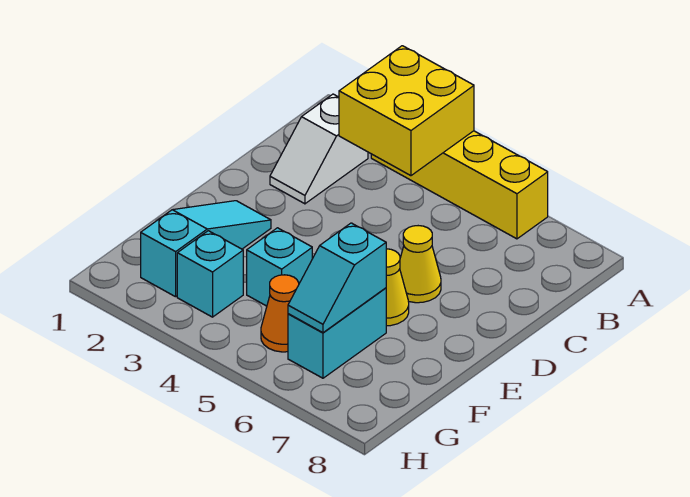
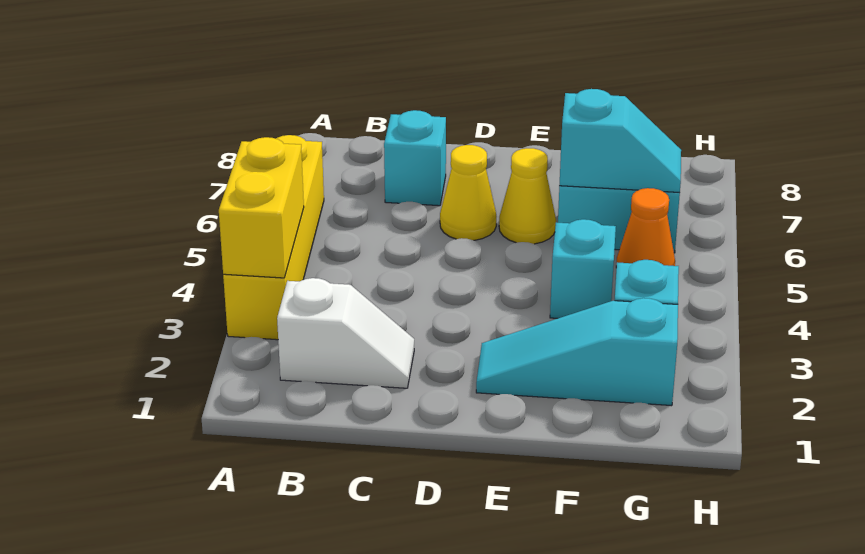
yellow brick A3:B4 level 2 -> yellow brick A3:A4 level 2
none -> cyan brick C7 level 1

